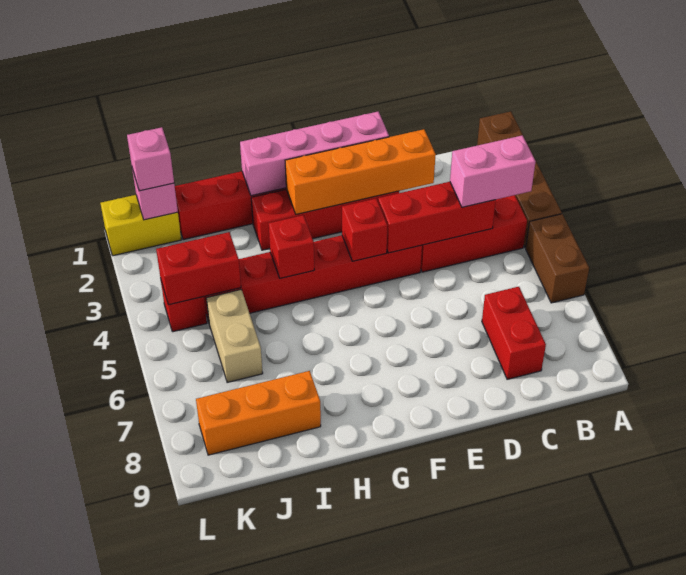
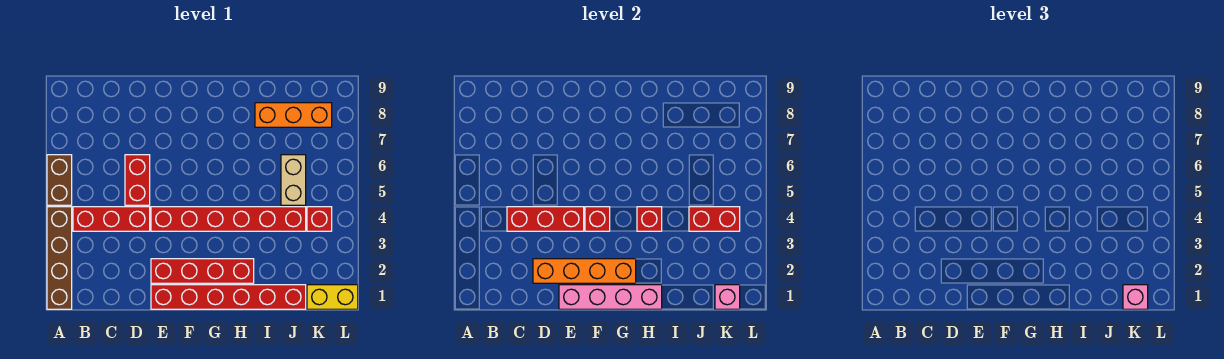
pink brick B4:C4 level 3 -> none
red brick C7:C8 level 1 -> red brick D5:D6 level 1

